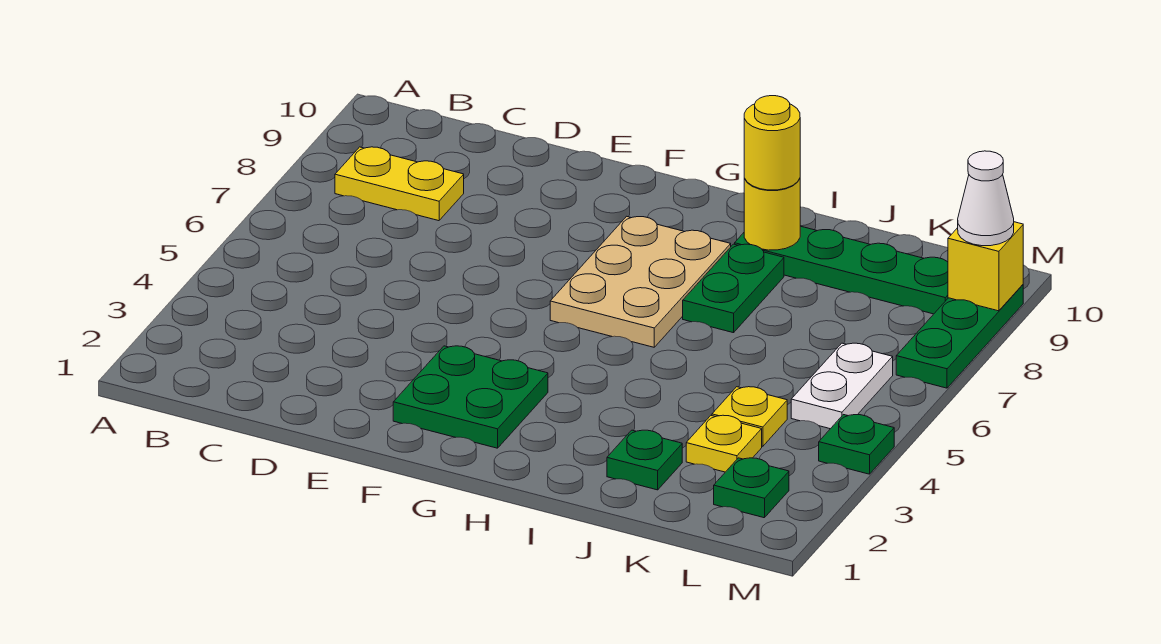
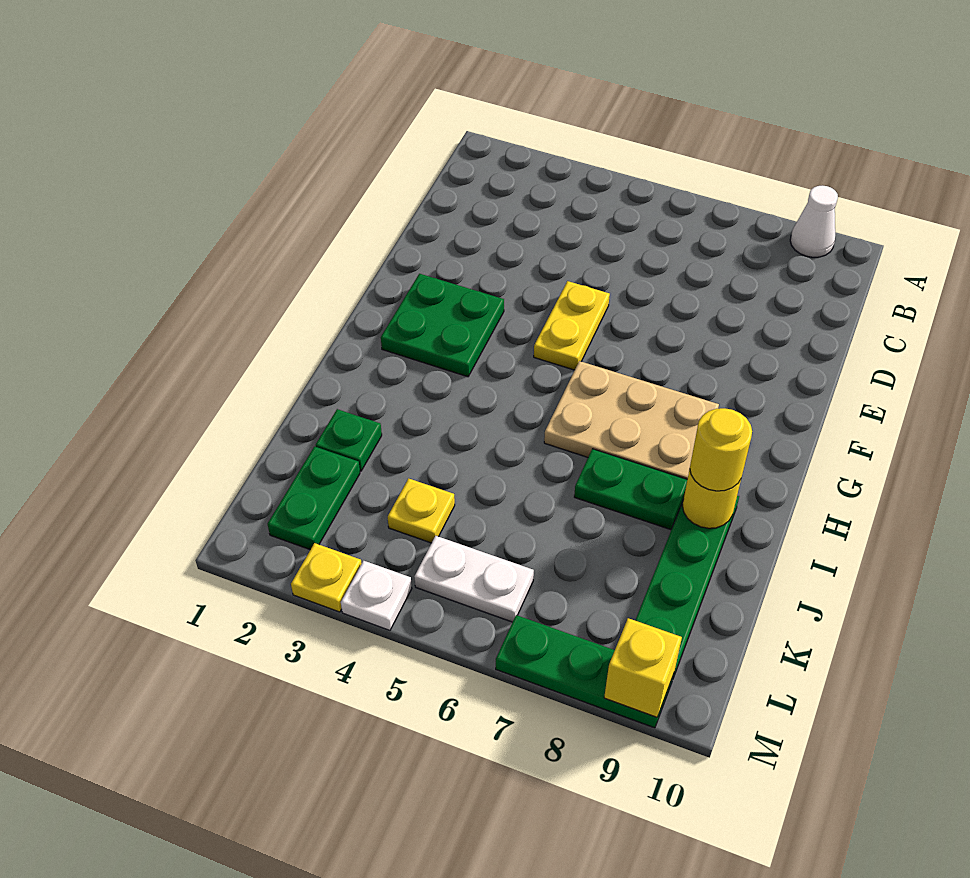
yellow plate B8:C8 level 1 -> yellow plate E5:F5 level 1
yellow plate K3 level 1 -> yellow plate M3 level 1
green plate L2 level 1 -> green plate K2:L2 level 1
green plate M4 level 1 -> white plate M4 level 1
white cone M9 level 3 -> white cone A9 level 1

